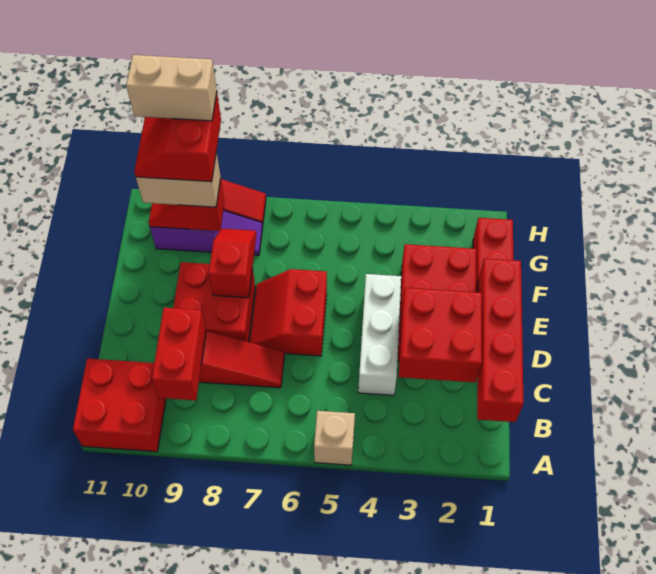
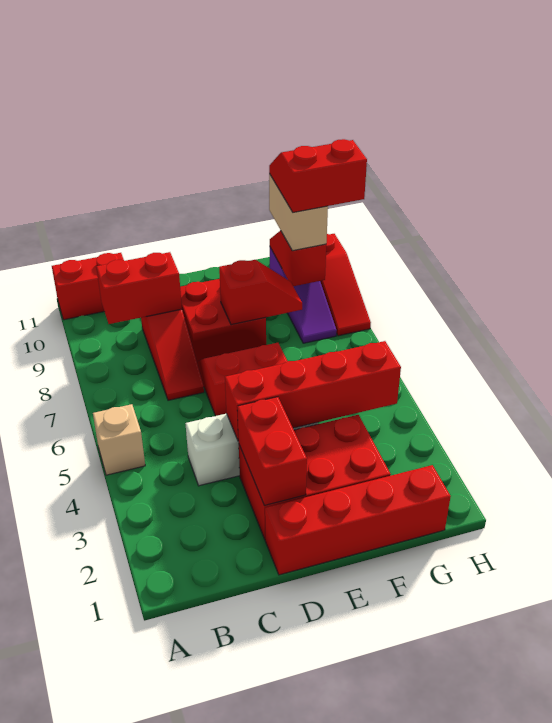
red brick A10:B11 level 1 -> red brick A11:B11 level 1
red brick B1:E1 level 2 -> red brick D4:G4 level 2
red brick C2:D3 level 2 -> red brick D2:D3 level 2
tan brick H9:H10 level 5 -> none

